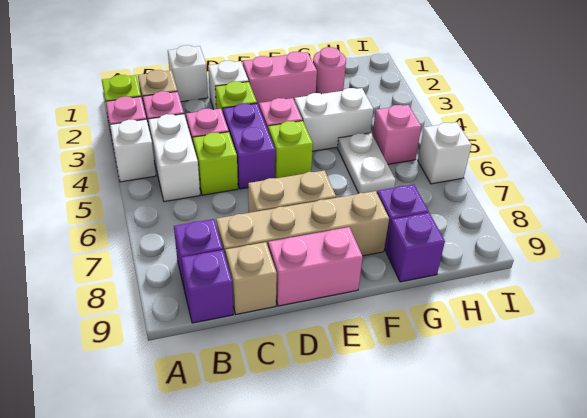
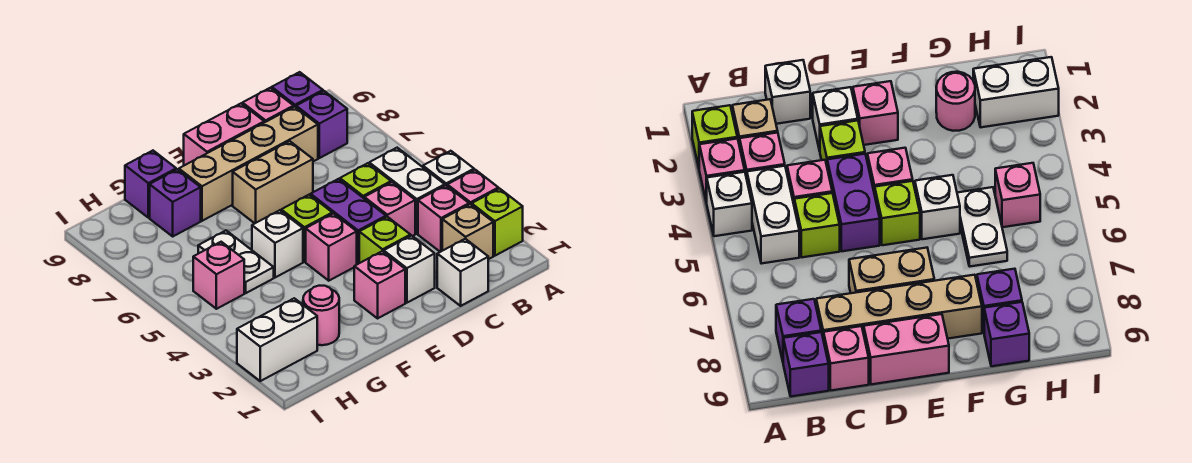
tan brick C9 level 1 -> pink brick C9 level 1
pink brick E2:F2 level 1 -> pink brick E2 level 1
white brick F4:G4 level 1 -> white brick H2:I2 level 1
white brick I6 level 1 -> white brick F5 level 1

